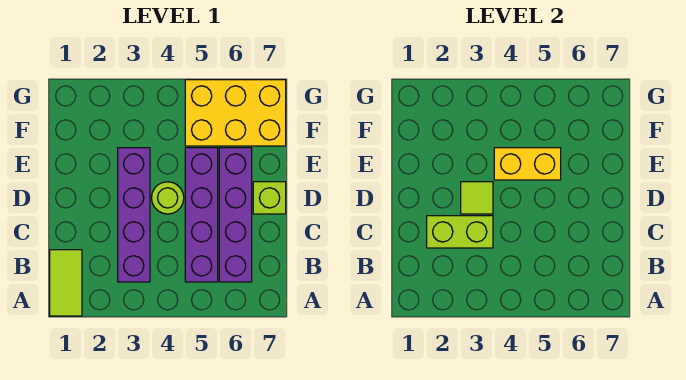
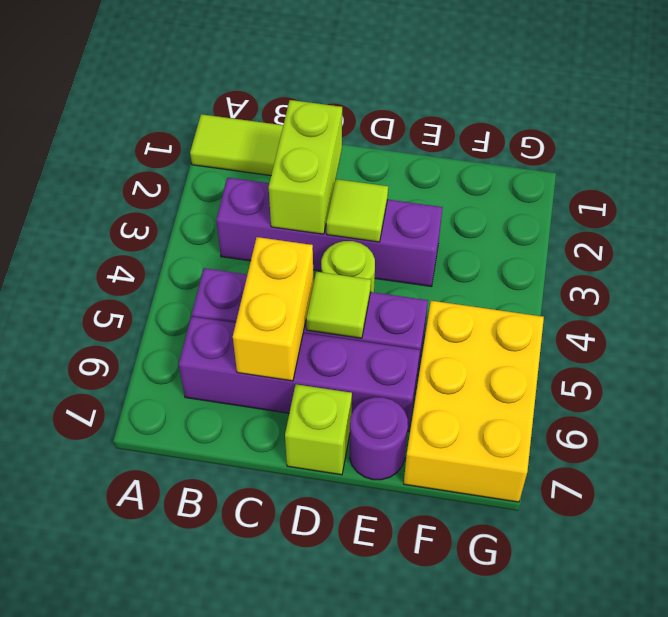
none -> lime tile D5 level 2
yellow brick E4:E5 level 2 -> yellow brick C5:C6 level 2
none -> purple round brick E7 level 1

